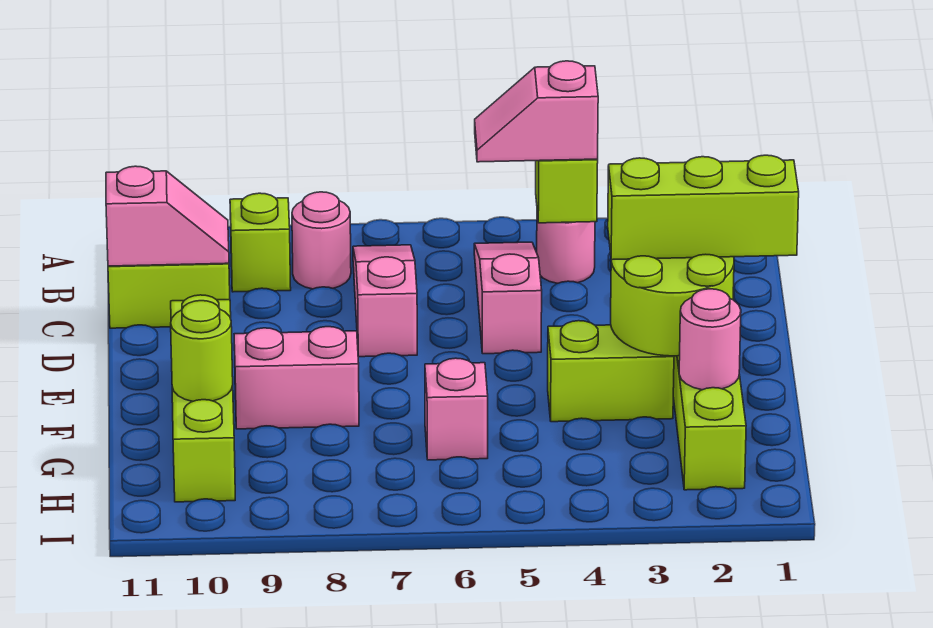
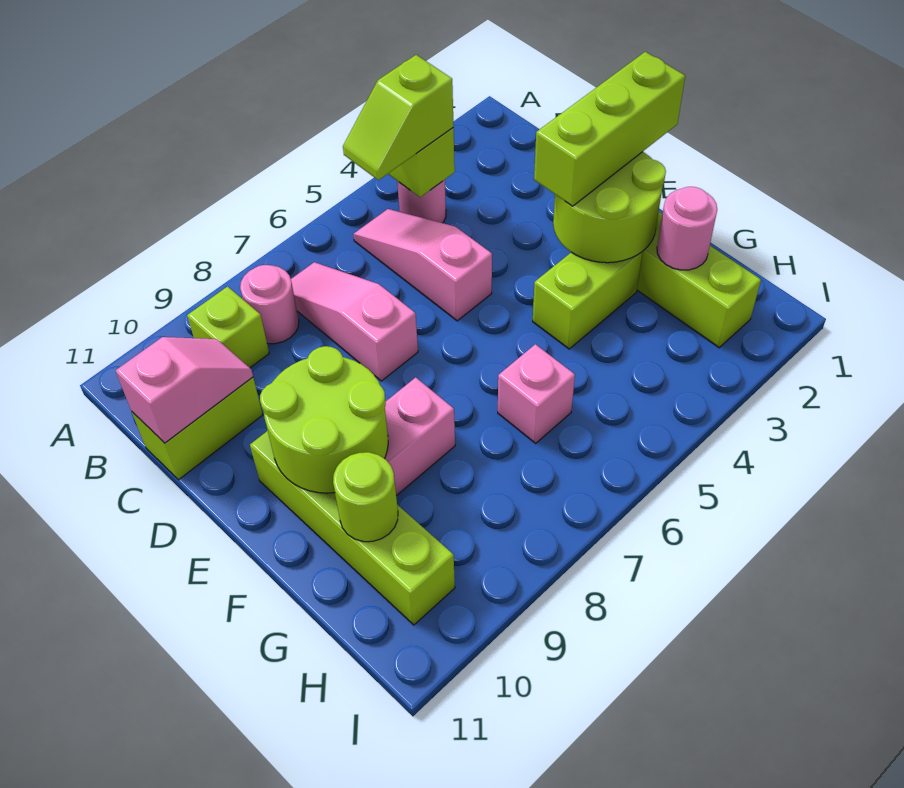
pink slope B4:B5 level 3 top 4 -> lime slope B4:B5 level 3 top 4
none -> lime round brick E9:F10 level 2

